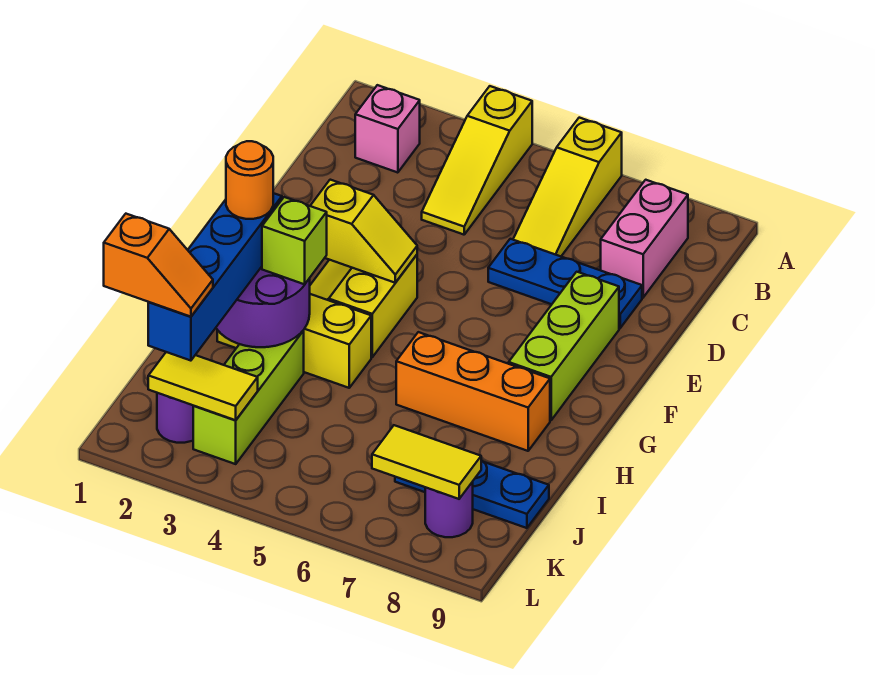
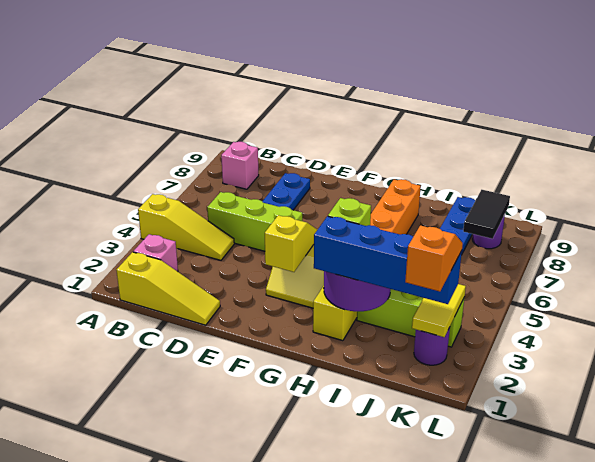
yellow slope A6:C6 level 1 top A -> yellow slope B1:D1 level 1 top B
pink brick B8:C8 level 1 -> pink brick B8 level 1
lime brick E8:G8 level 1 -> lime brick C5:E5 level 1
orange round brick H2 level 4 -> none
yellow tile K7:K8 level 2 -> black tile K7:K8 level 2

